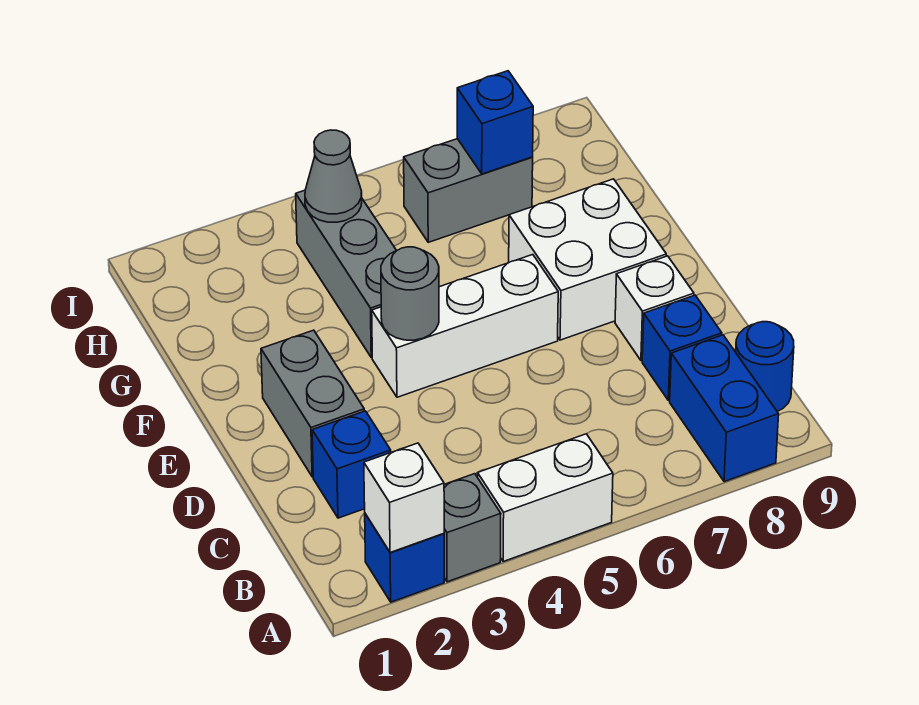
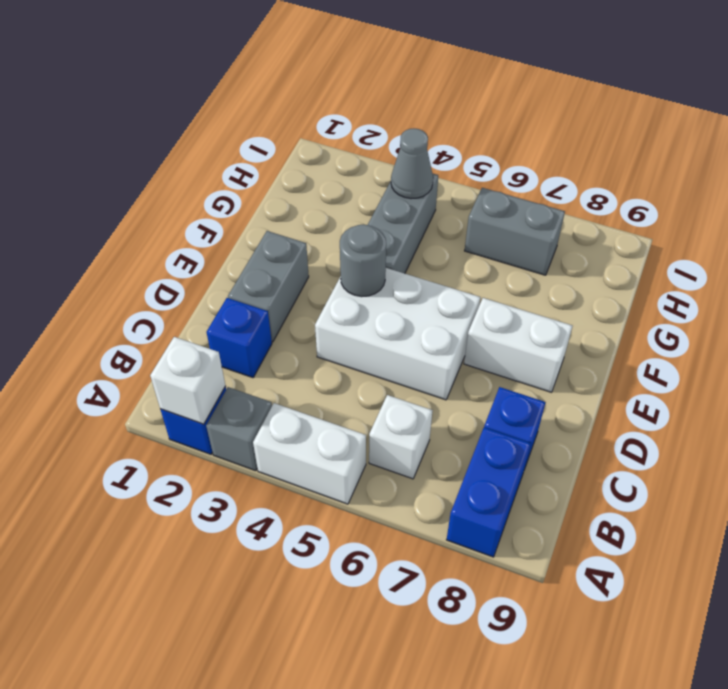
blue round brick B9 level 1 -> none
white brick D8 level 1 -> white brick B6 level 1
white brick E4:E6 level 1 -> white brick D4:E6 level 1
white brick E7:F8 level 1 -> white brick E7:E8 level 1
blue brick H7 level 2 -> none

